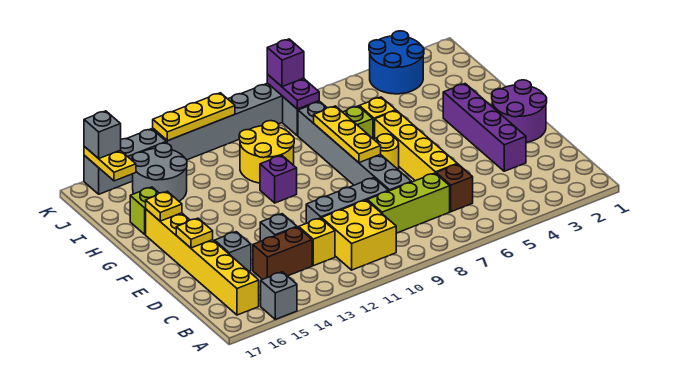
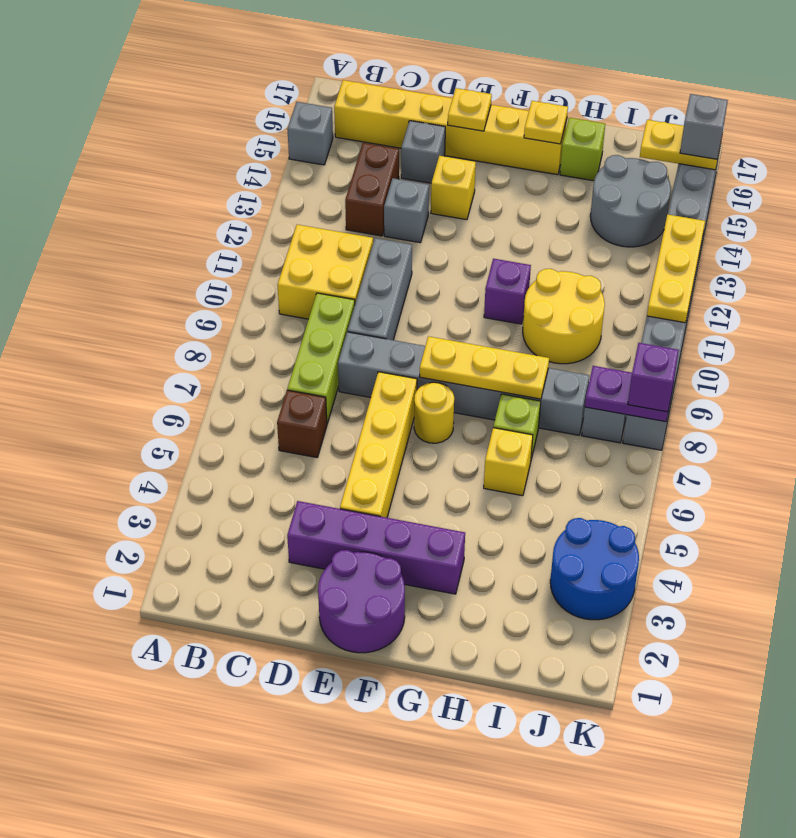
yellow brick C12 level 1 -> yellow brick E14 level 1
yellow brick D6:G6 level 1 -> yellow brick E4:E7 level 1

